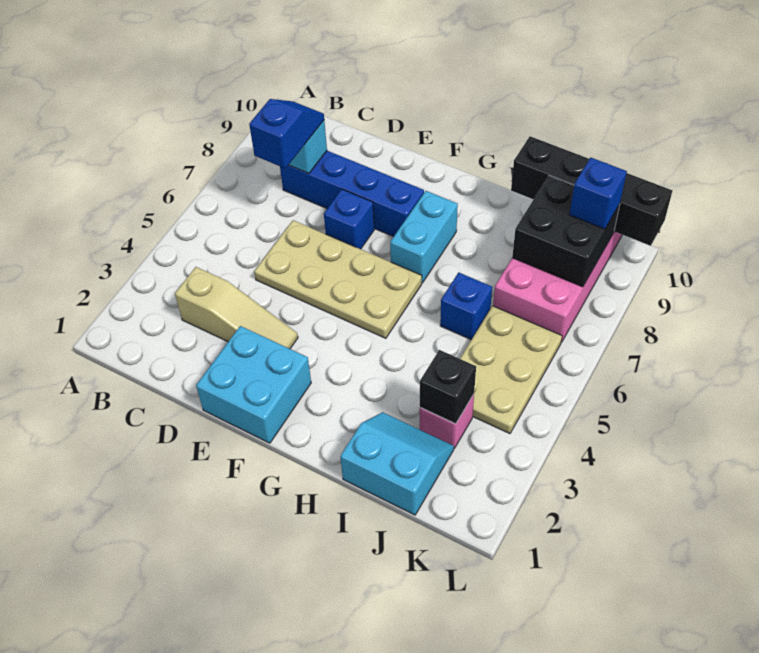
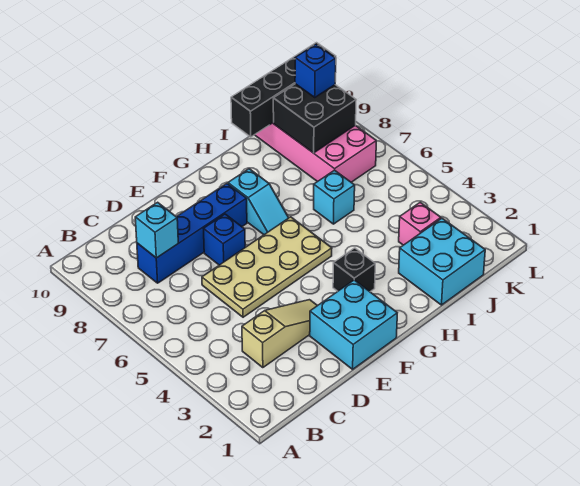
blue slope C7:C8 level 3 top 7 -> none
cyan brick G7:G8 level 1 -> cyan slope G7:G8 level 1 top 8
cyan slope I1:J2 level 1 top 1 -> cyan brick I1:J2 level 1
blue brick I6 level 1 -> cyan brick I6 level 1
black brick J3 level 2 -> black brick G3 level 1
tan plate J4:K6 level 1 -> none

